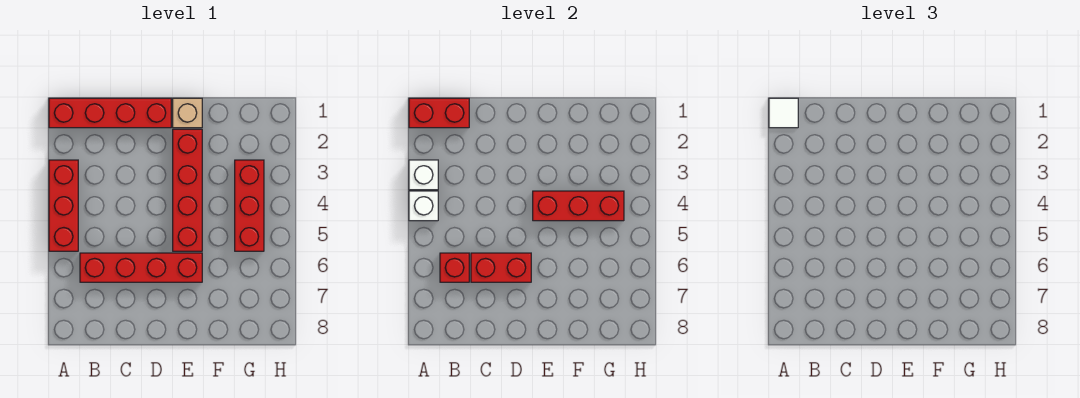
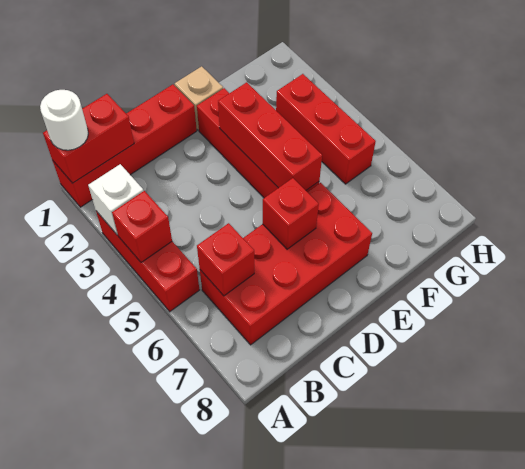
white tile A1 level 3 -> white round brick A1 level 3
white brick A4 level 2 -> red brick A4 level 2
red brick B6:E6 level 1 -> red brick B6:E7 level 1
red brick C6:D6 level 2 -> red brick D6 level 2
red brick E4:G4 level 2 -> red brick E3:E5 level 2

